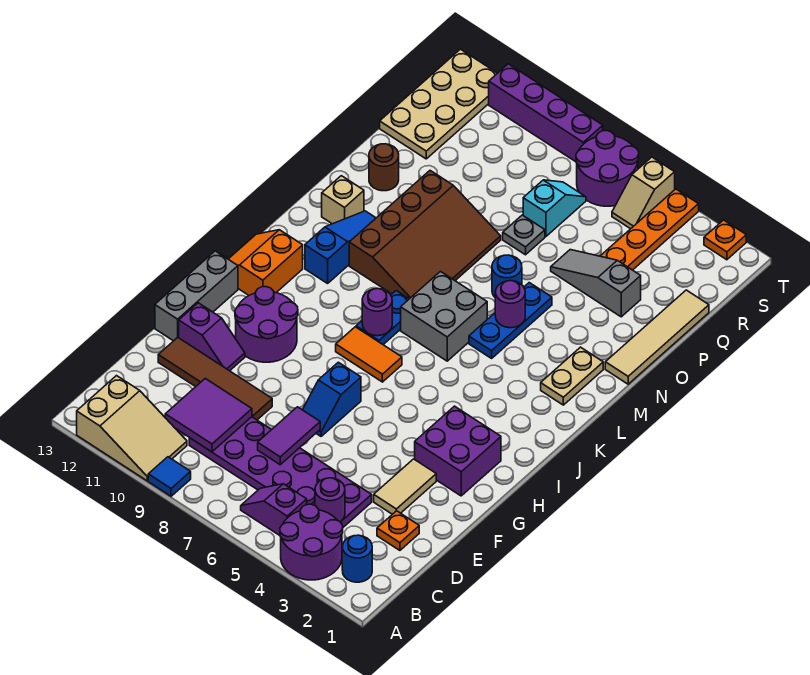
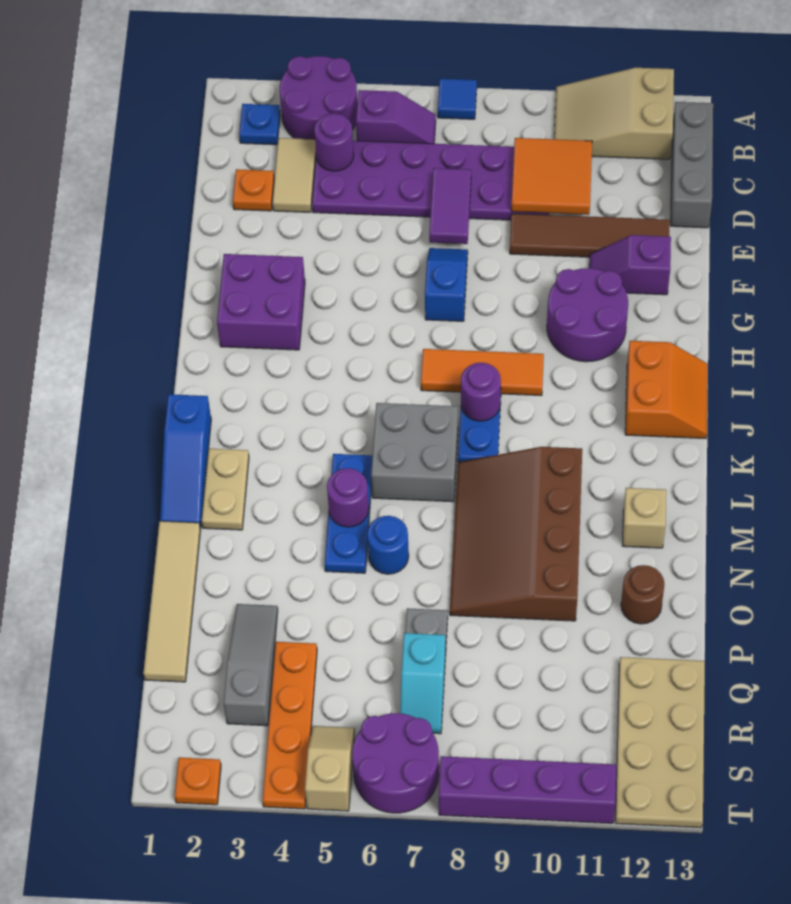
blue tile A9 level 1 -> blue tile A7 level 1
blue round brick B2 level 1 -> blue plate B2 level 1
purple tile C9:D10 level 2 -> orange tile C9:D10 level 2
tan tile E3:F3 level 1 -> tan tile C3:D3 level 1
grey brick F13:H13 level 1 -> grey brick B13:D13 level 1
orange tile I7:I8 level 1 -> orange tile I7:I9 level 1
blue slope K11:M11 level 1 top K -> blue slope K1:M1 level 1 top K
grey slope P3:P5 level 1 top 3 -> grey slope P3:R3 level 1 top R

